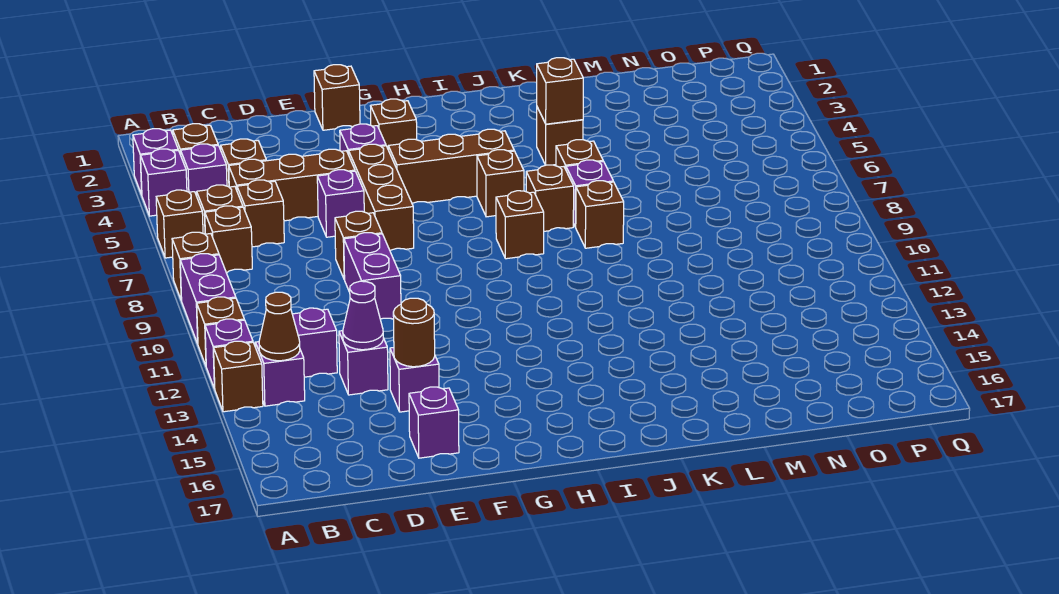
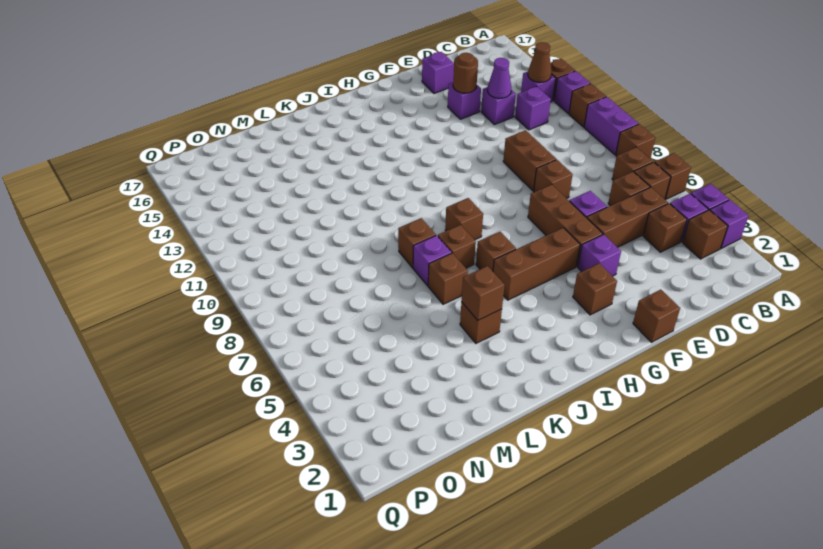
purple brick E9:E10 level 1 -> brown brick E9:E10 level 1

